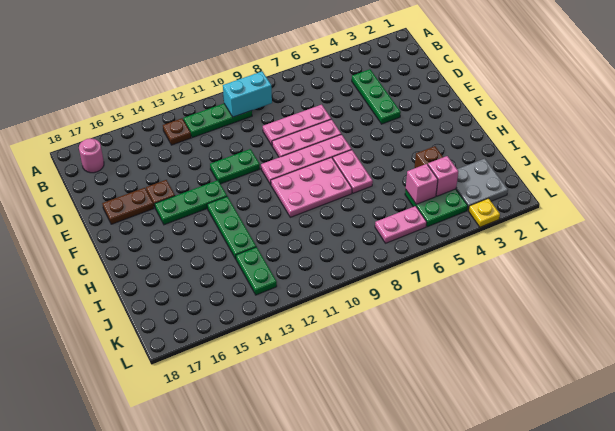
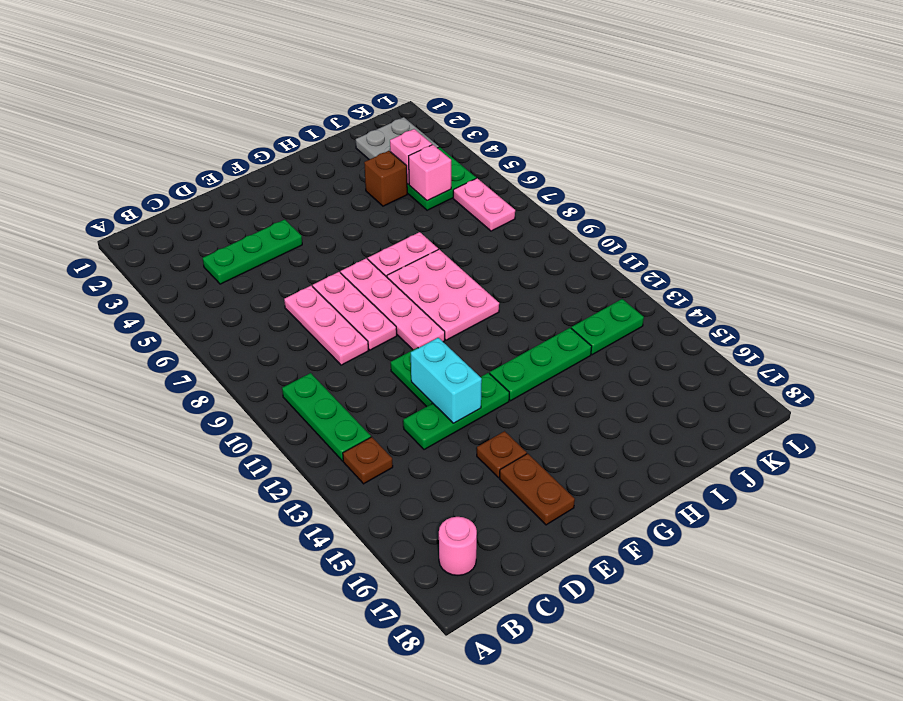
cyan brick B9:B10 level 2 -> cyan brick E12:E13 level 2
green plate F13:F15 level 1 -> green plate D13:F13 level 1
yellow plate L3 level 1 -> none

